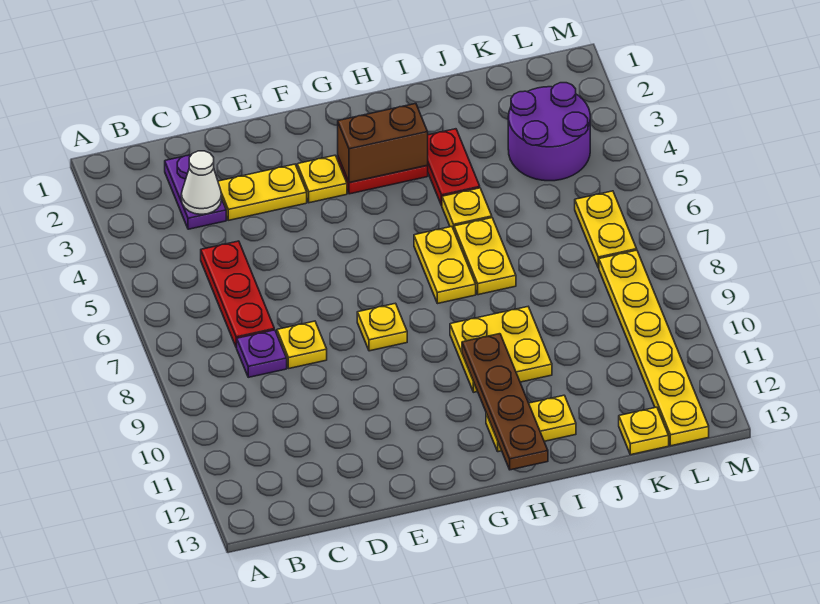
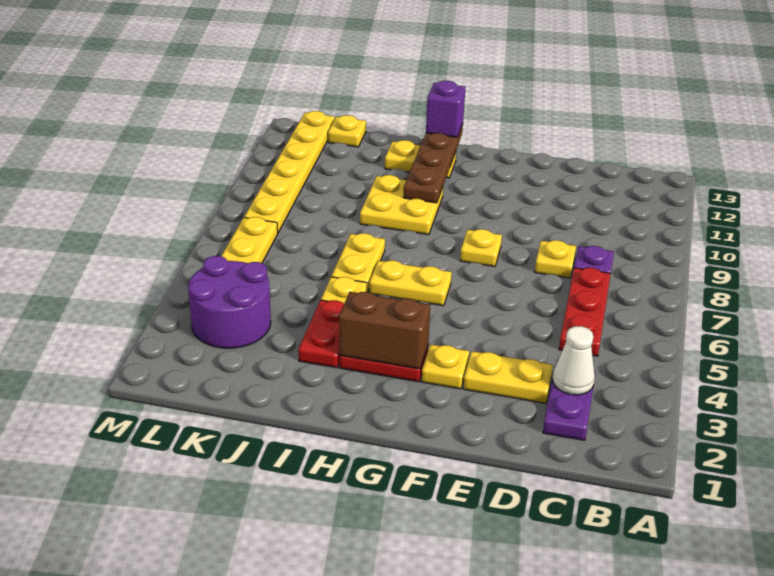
yellow plate H6:H7 level 1 -> yellow plate G6:H6 level 1
none -> purple brick H13 level 3

